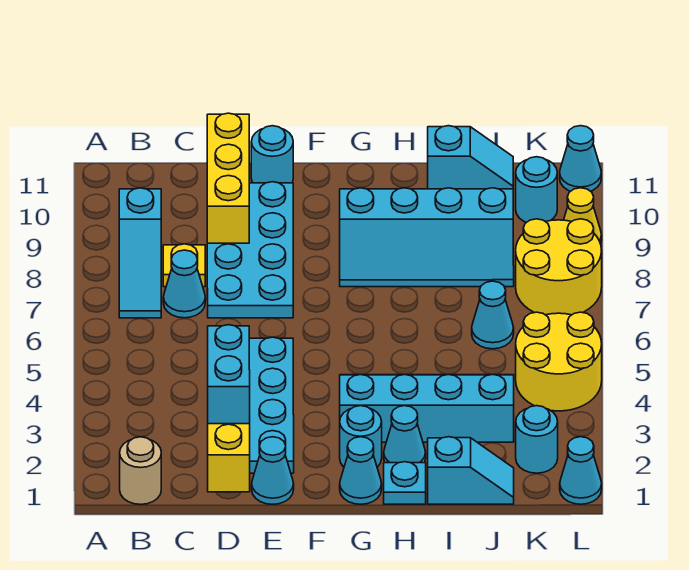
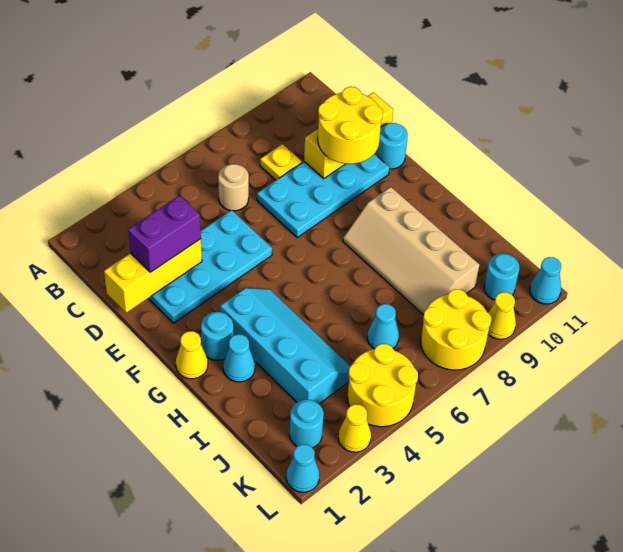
tan round brick B1 level 1 -> tan round brick C6 level 1
cyan slope B7:B9 level 1 top 9 -> none
cyan cone C7 level 1 -> none
cyan brick D2:D3 level 3 -> purple brick D2:D3 level 3
none -> yellow round brick D9:E10 level 3
cyan cone E1 level 1 -> none
cyan cone G1 level 1 -> yellow cone G1 level 1
cyan slope G8:J9 level 1 top 9 -> tan slope G8:J9 level 1 top 9
cyan plate H1 level 1 -> none
cyan slope I1:J1 level 1 top I -> none
cyan slope I11:J11 level 1 top I -> none
none -> yellow cone L3 level 1

